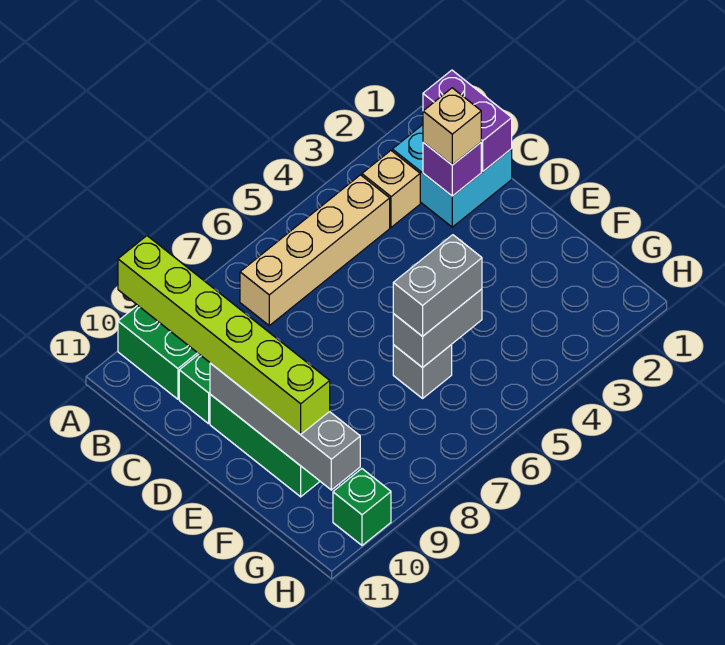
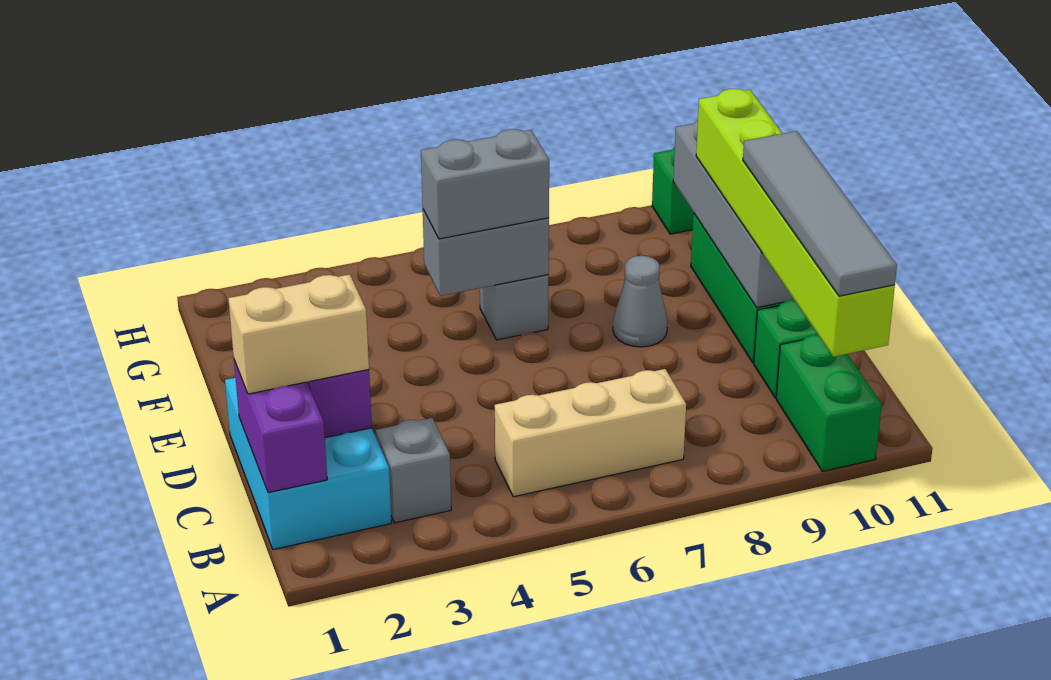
none -> grey tile A10:D10 level 4
cyan brick B1:C2 level 1 -> cyan brick B1:D2 level 1
tan brick B3 level 1 -> grey brick B3 level 1
tan brick B4:B7 level 1 -> tan brick B5:B7 level 1
tan brick C2 level 3 -> tan brick C1:C2 level 3
none -> grey cone E8 level 1

